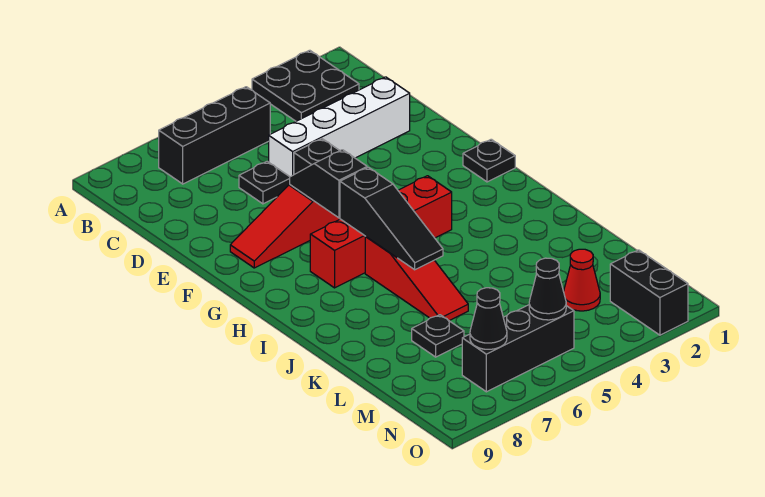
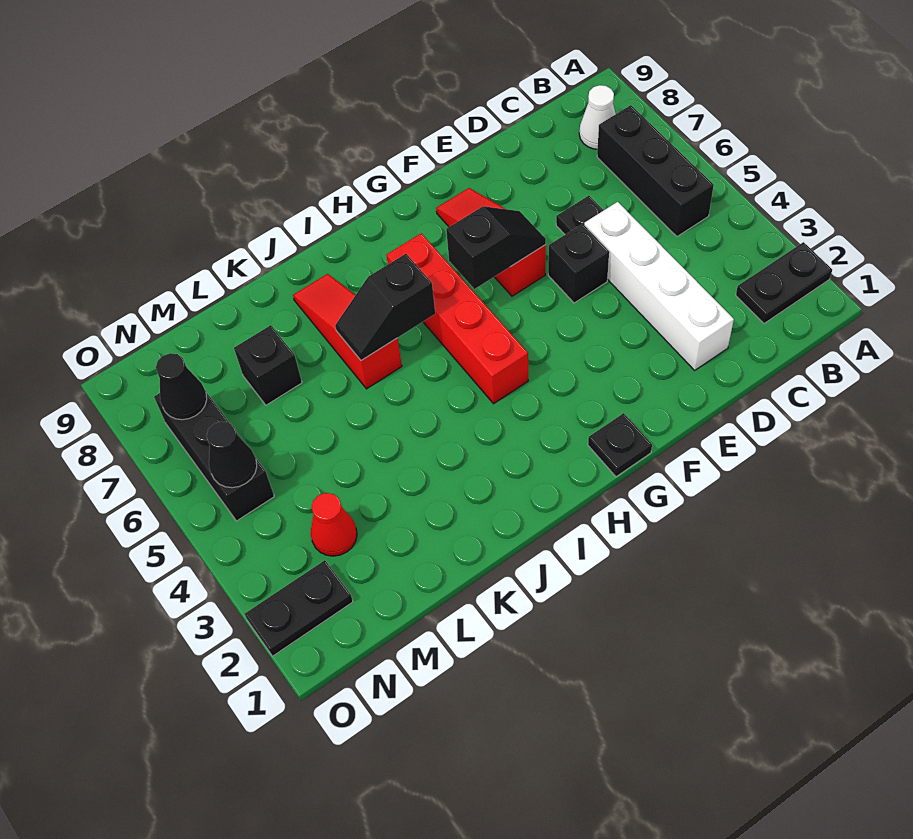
black plate A2:B3 level 1 -> black plate A2:B2 level 1
none -> white cone B8 level 1
black slope H6:J6 level 2 top H -> black slope I6:J6 level 2 top I
red slope I6:K6 level 1 top I -> red slope J6:J8 level 1 top 6
black plate L7 level 1 -> black brick L7 level 1
black brick N2:O2 level 1 -> black plate N2:O2 level 1

